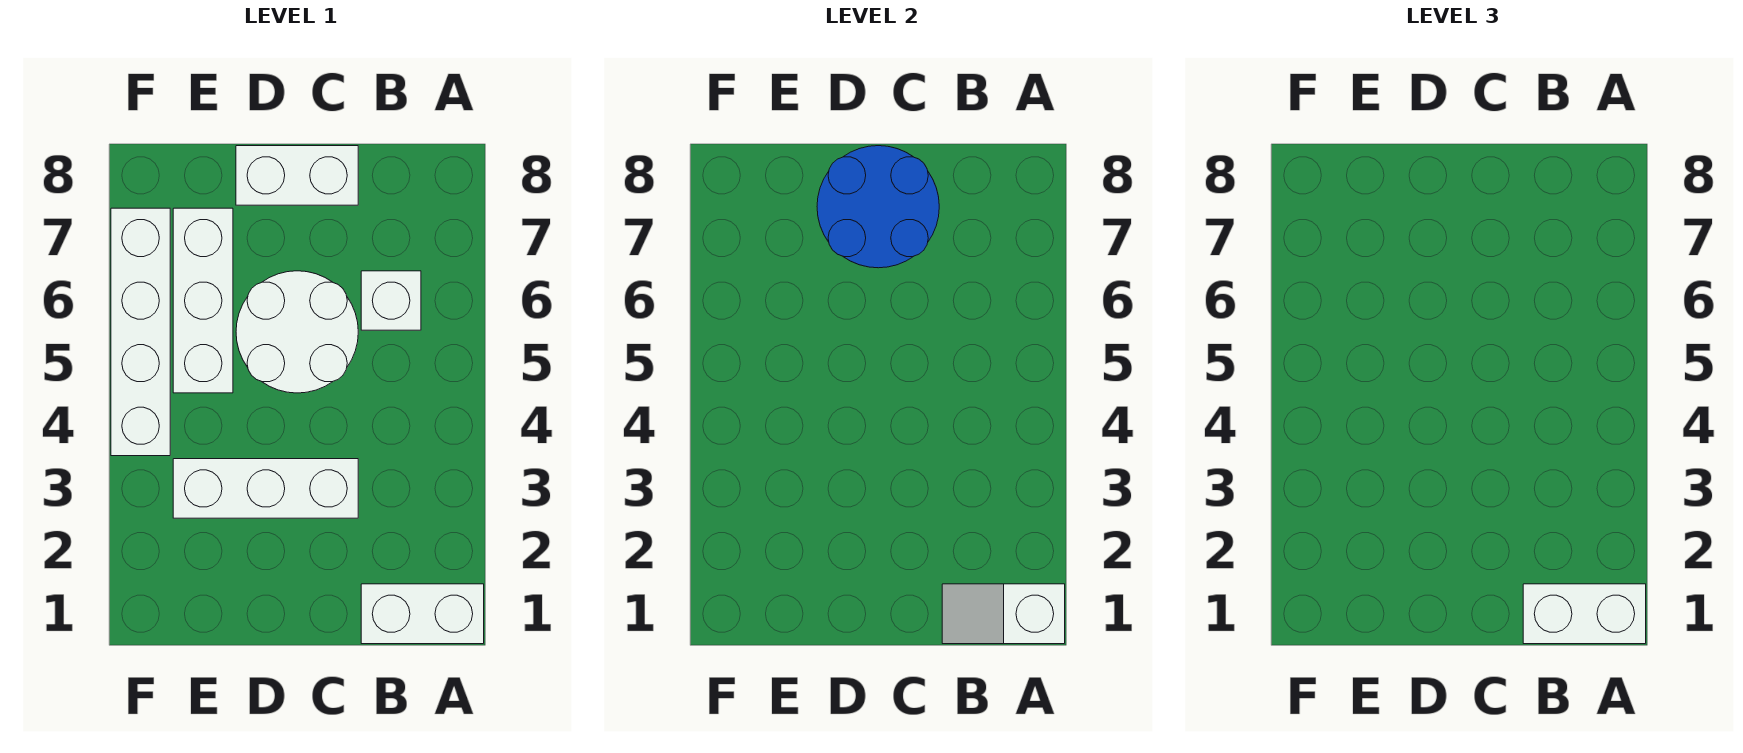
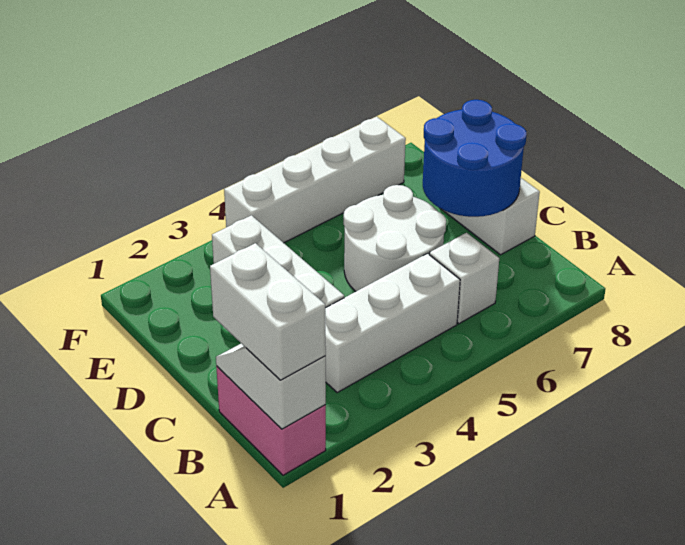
white brick A1:B1 level 1 -> pink brick A1:B1 level 1
white brick E5:E7 level 1 -> white brick B3:B5 level 1

